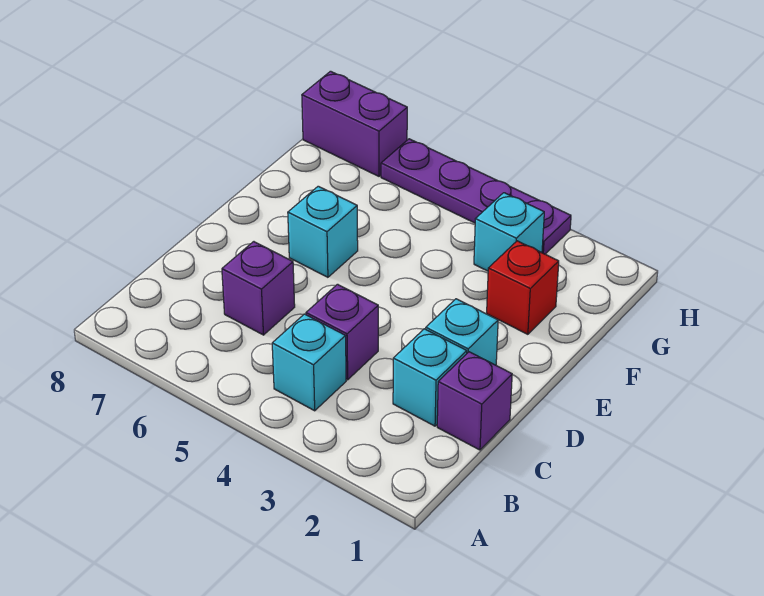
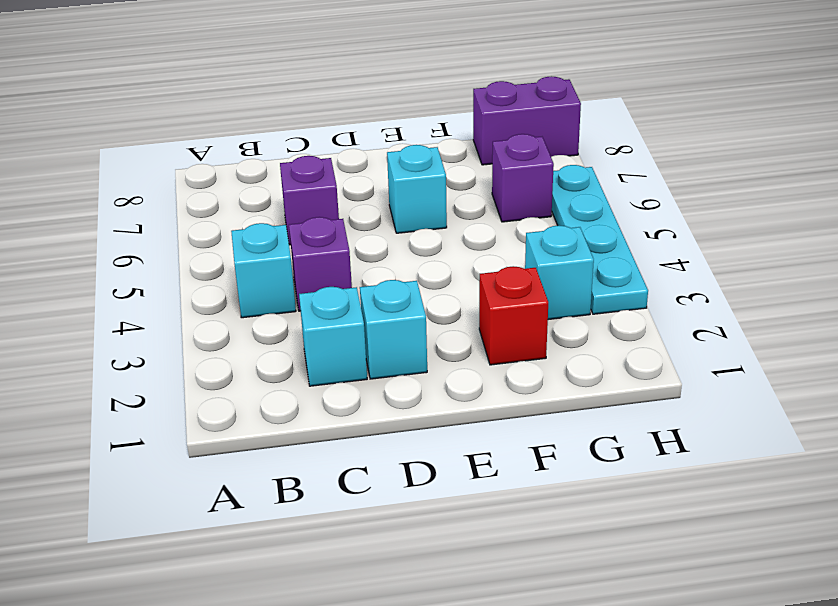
purple brick C1 level 1 -> purple brick G6 level 1
purple plate H3:H6 level 1 -> cyan plate H3:H6 level 1
purple brick H7:H8 level 1 -> purple brick G8:H8 level 1

